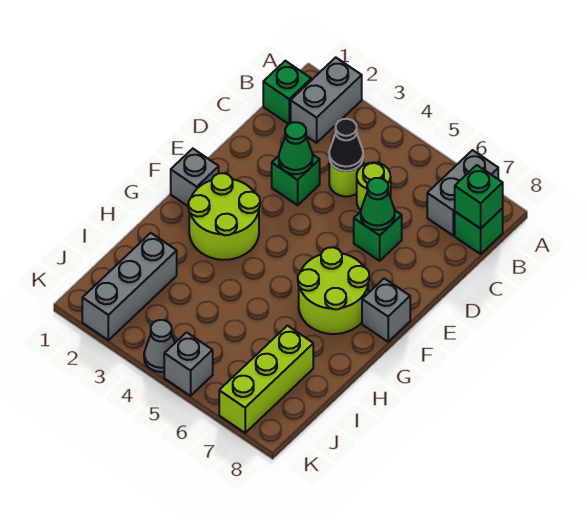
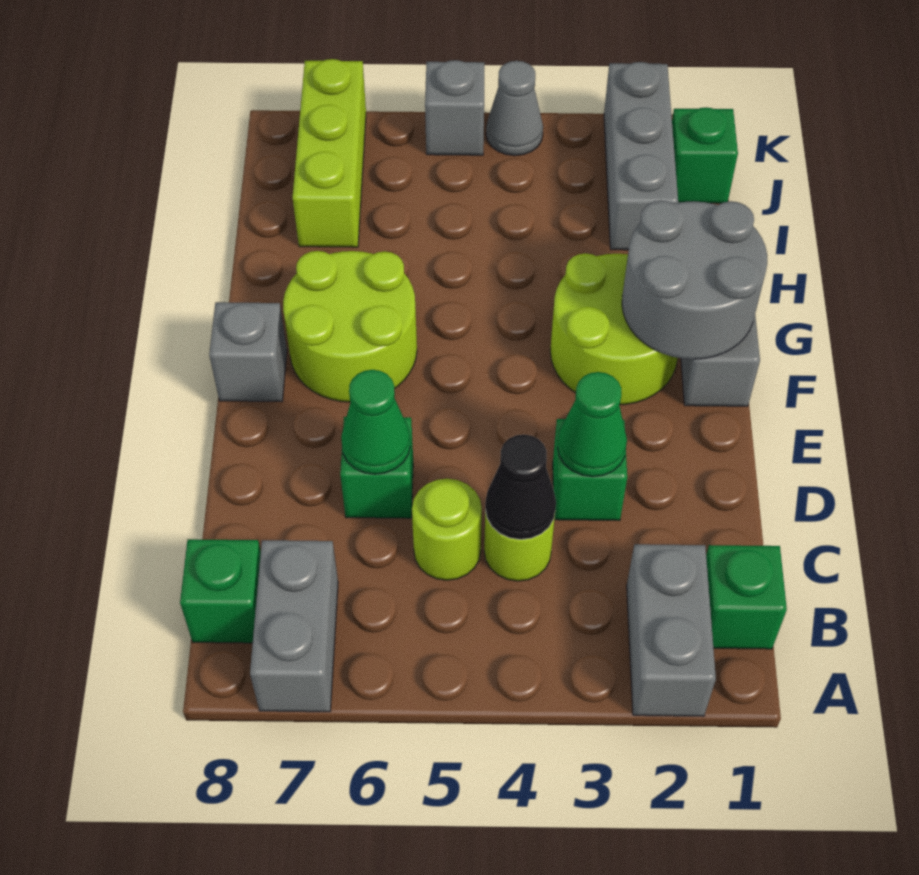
green brick B8 level 2 -> green brick J1 level 1
none -> grey round brick F1:G2 level 2

